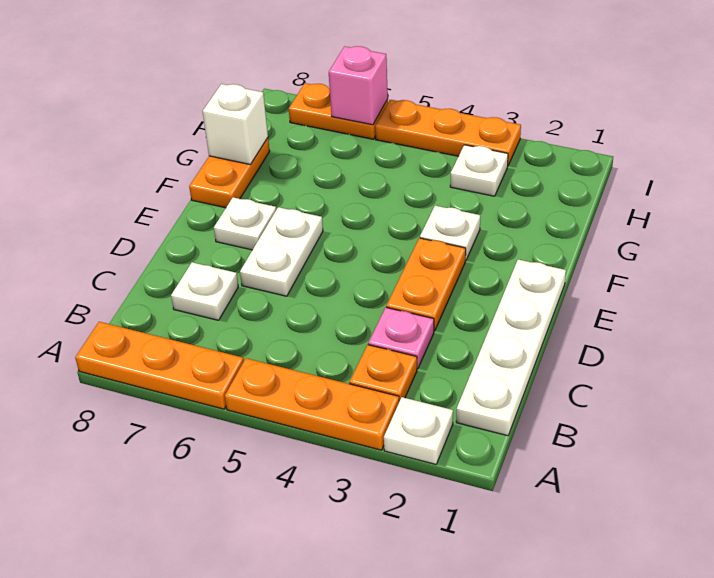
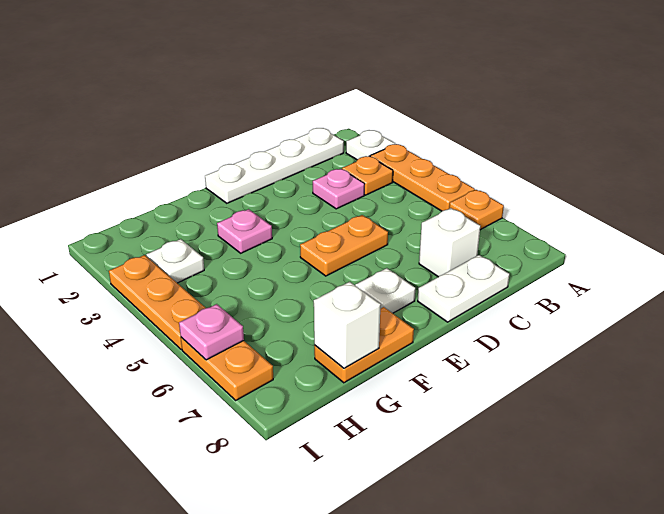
orange plate A6:A8 level 1 -> orange plate A6 level 1
white plate C7 level 1 -> white brick C7 level 1
orange plate D3:E3 level 1 -> orange plate D5:E5 level 1
white plate D6:E6 level 1 -> white plate C8:D8 level 1
white plate F3 level 1 -> pink plate F3 level 1
pink brick I6 level 2 -> pink plate I6 level 2

